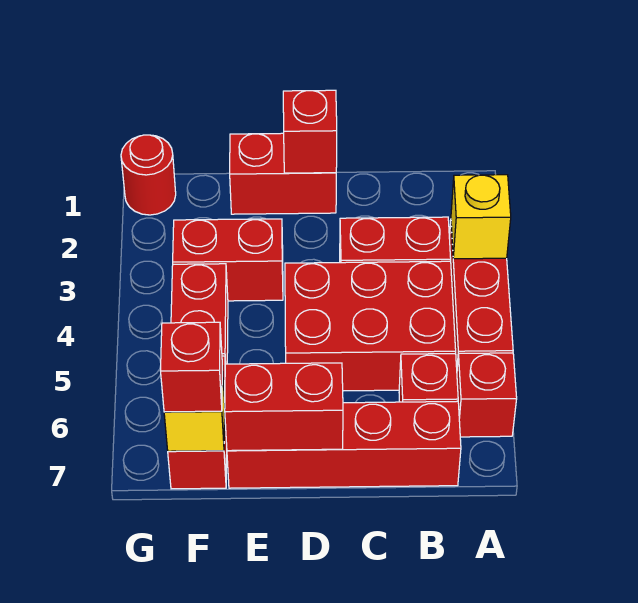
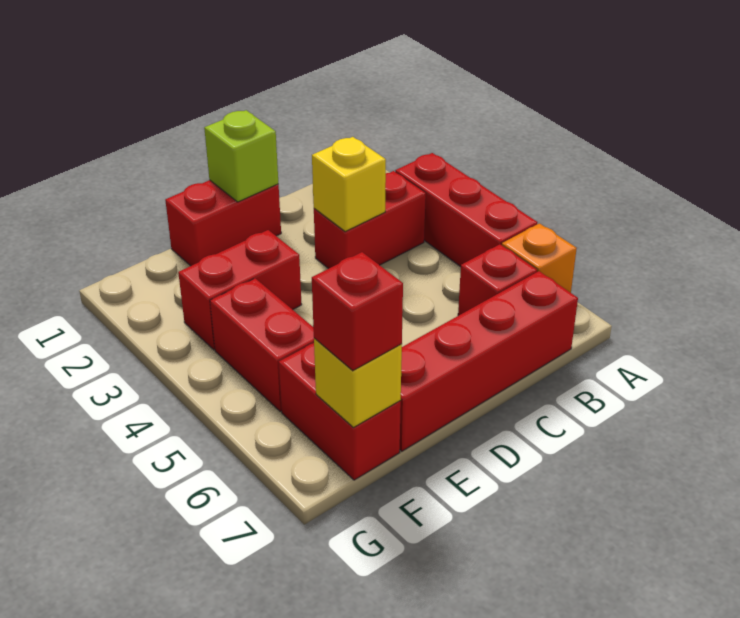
yellow brick A3 level 2 -> yellow brick C3 level 2
red brick A6 level 1 -> orange brick A6 level 1
red brick B4:D5 level 1 -> none
red brick D1 level 2 -> lime brick D1 level 2
red brick D7:E7 level 2 -> none
red round brick G1 level 1 -> none

